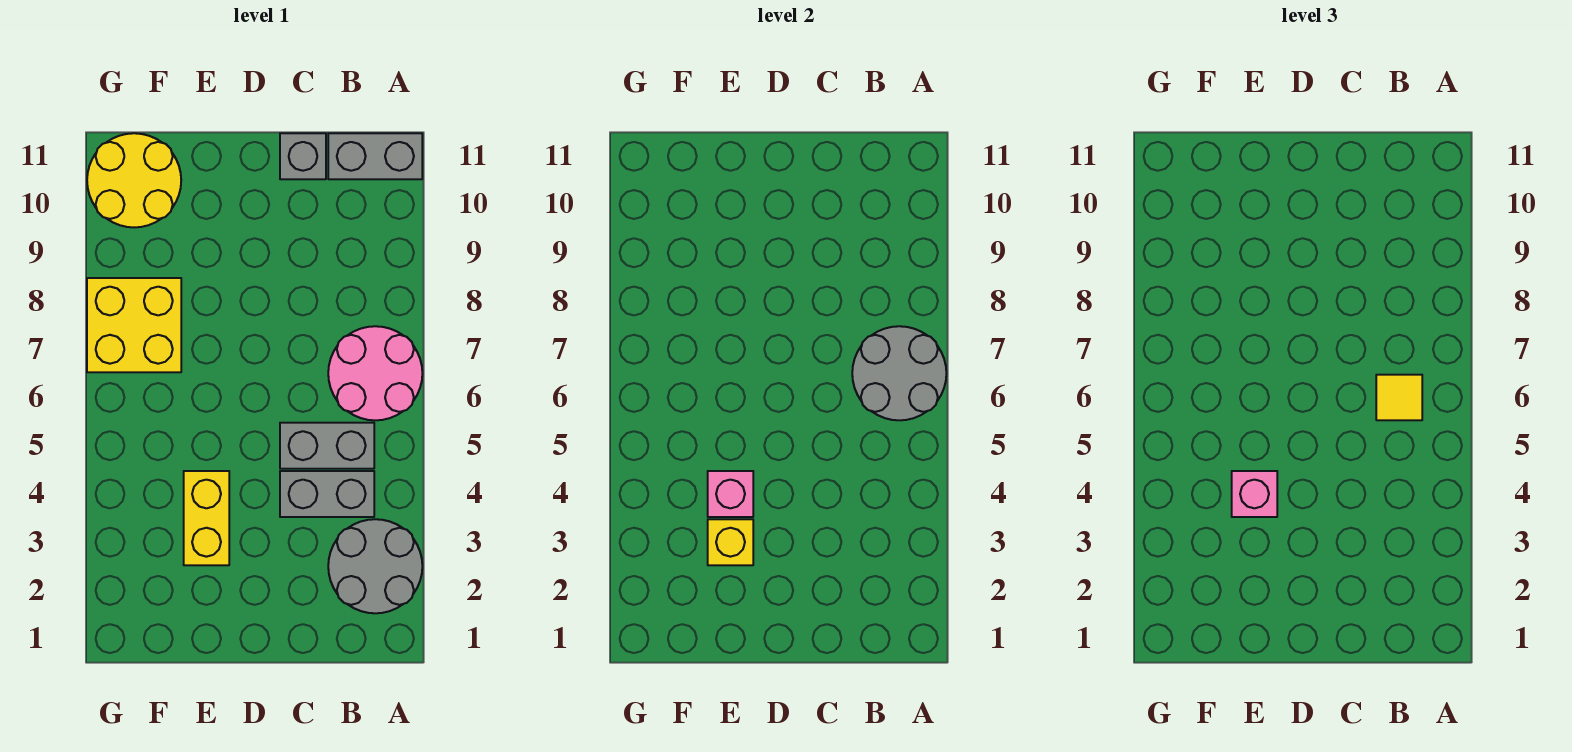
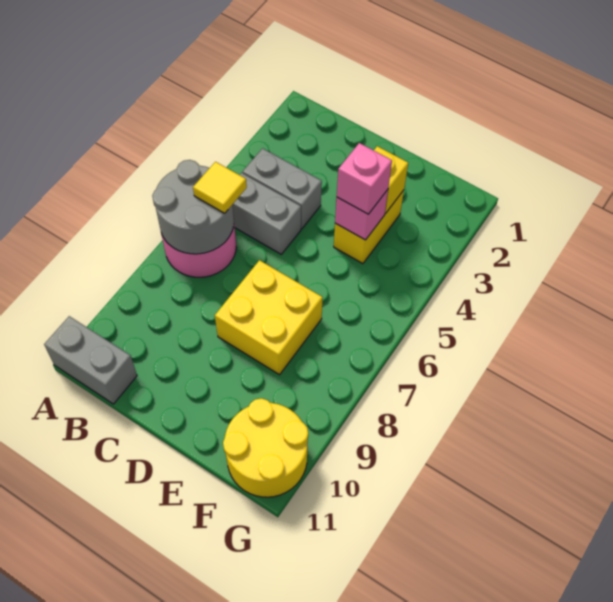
grey round brick A2:B3 level 1 -> none
grey brick C11 level 1 -> none
yellow brick F7:G8 level 1 -> yellow brick D7:E8 level 1

